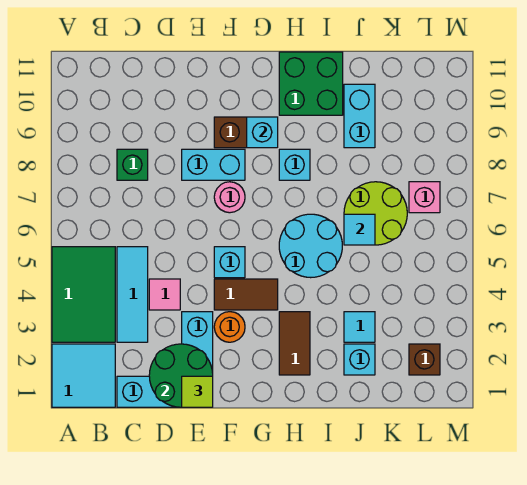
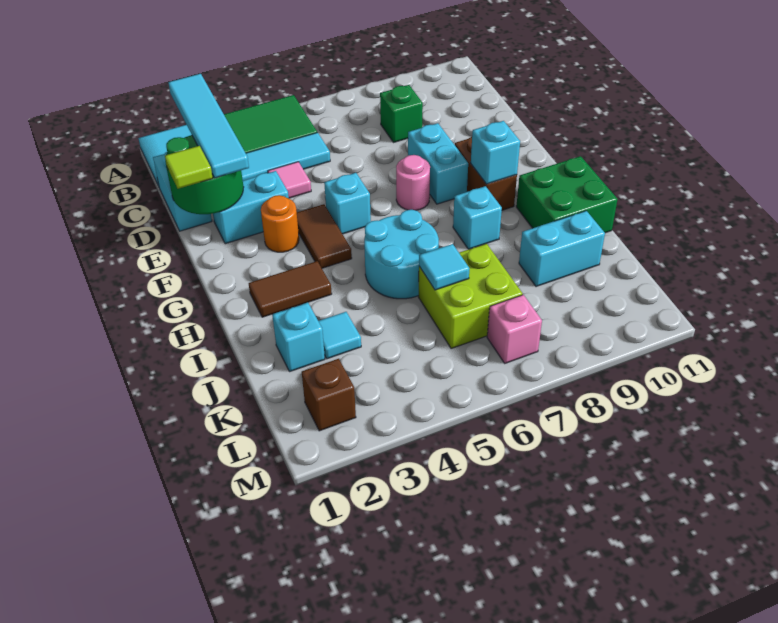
none -> cyan tile B2:E2 level 3
lime round brick J6:K7 level 1 -> lime brick J6:K7 level 1

